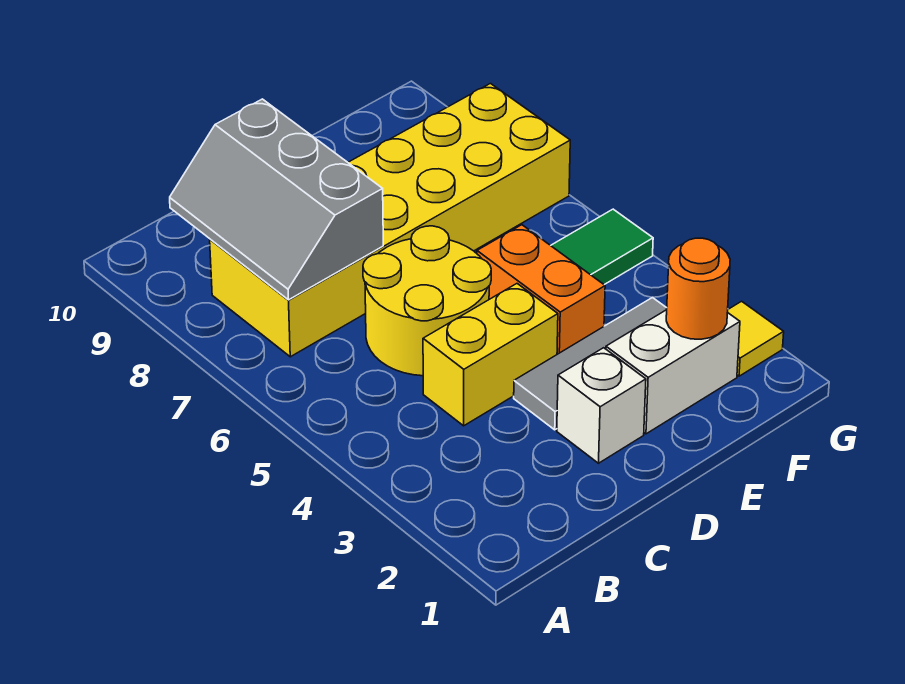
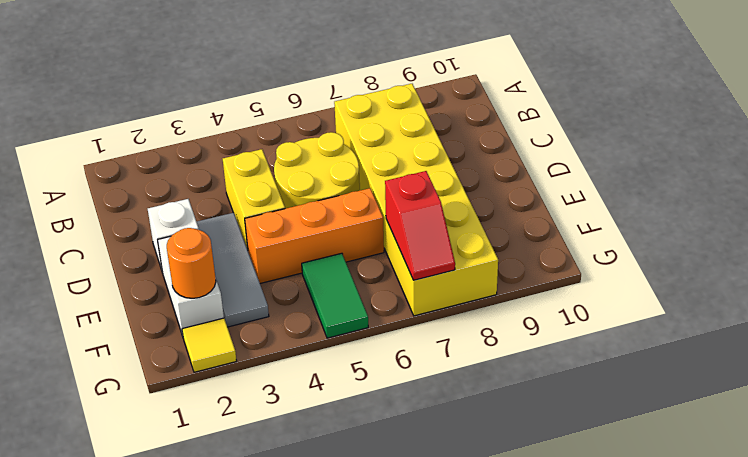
grey slope B7:C9 level 2 top C -> none
orange brick E4:E5 level 1 -> orange brick E4:E6 level 1
none -> red slope F7:G7 level 2 top F

